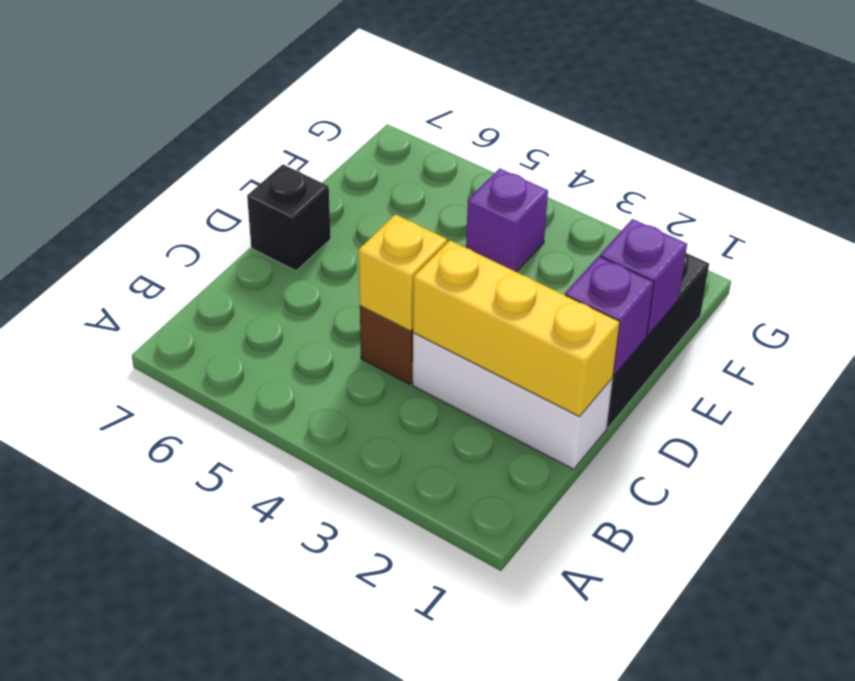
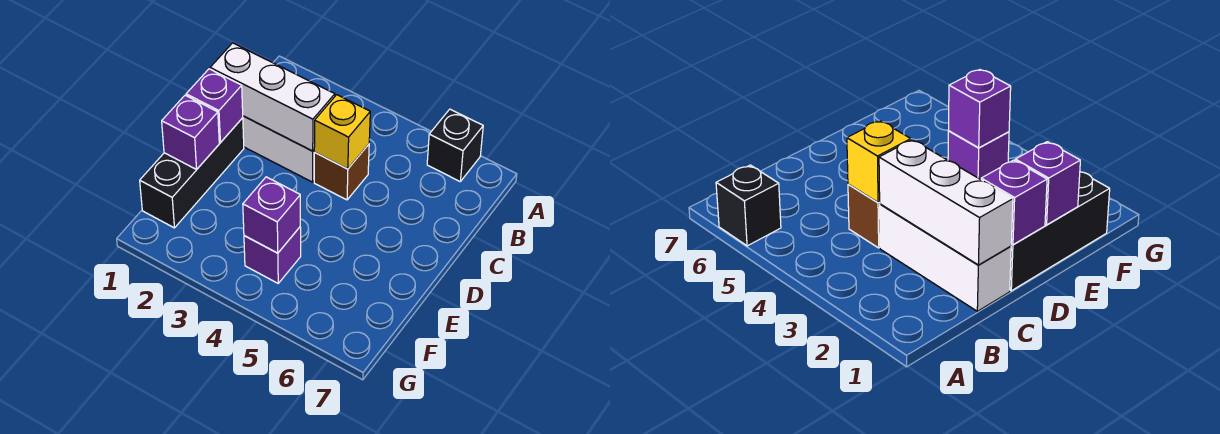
yellow brick C1:C3 level 2 -> white brick C1:C3 level 2
black brick D7 level 1 -> black brick A6 level 1
none -> purple brick F4 level 2

